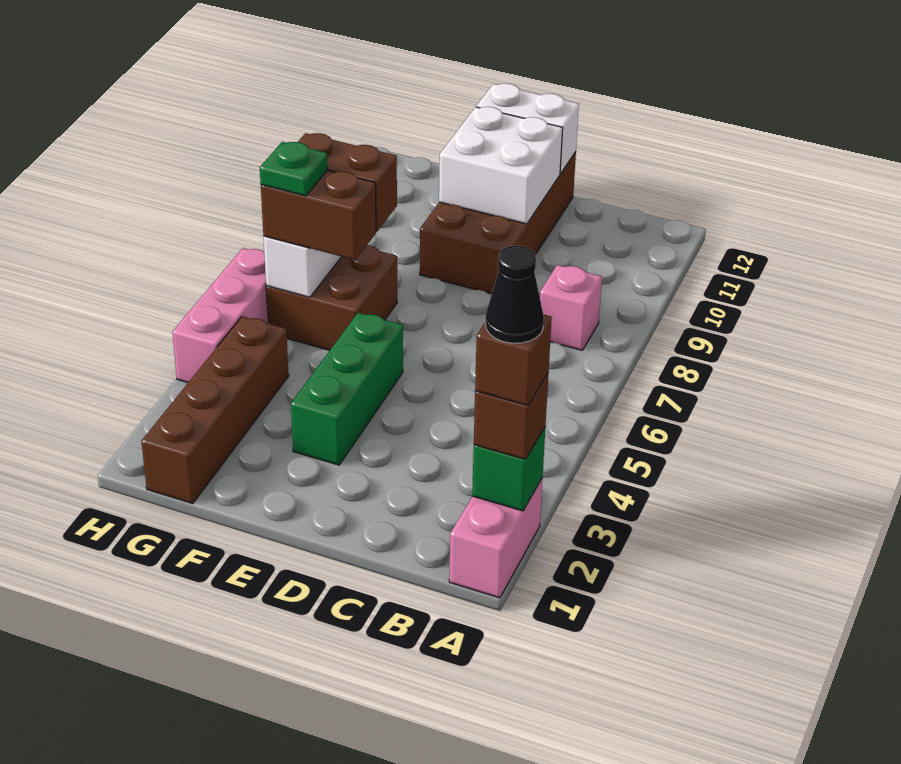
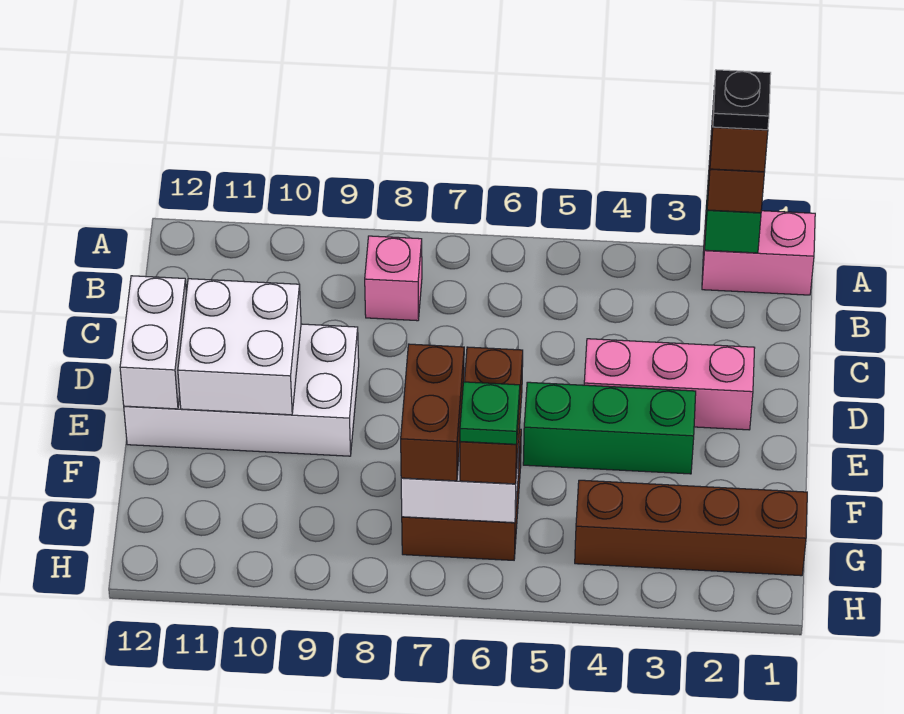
black cone A2 level 5 -> black plate A2 level 5
brown brick D9:E12 level 1 -> white brick D9:E12 level 1
pink brick H4:H6 level 1 -> pink brick D2:D4 level 1

